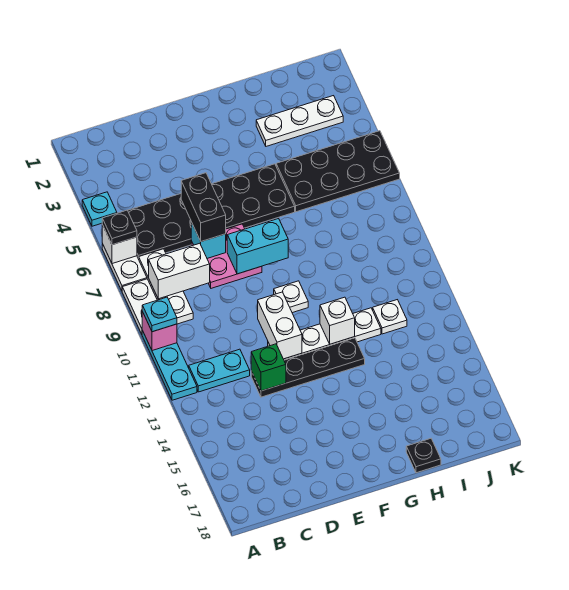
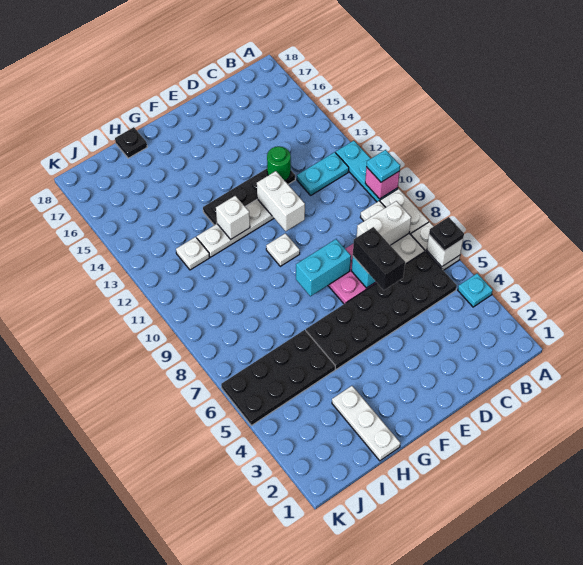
green brick D13 level 2 -> green round brick D13 level 2
white plate H3:J3 level 1 -> white plate H1:H3 level 1

